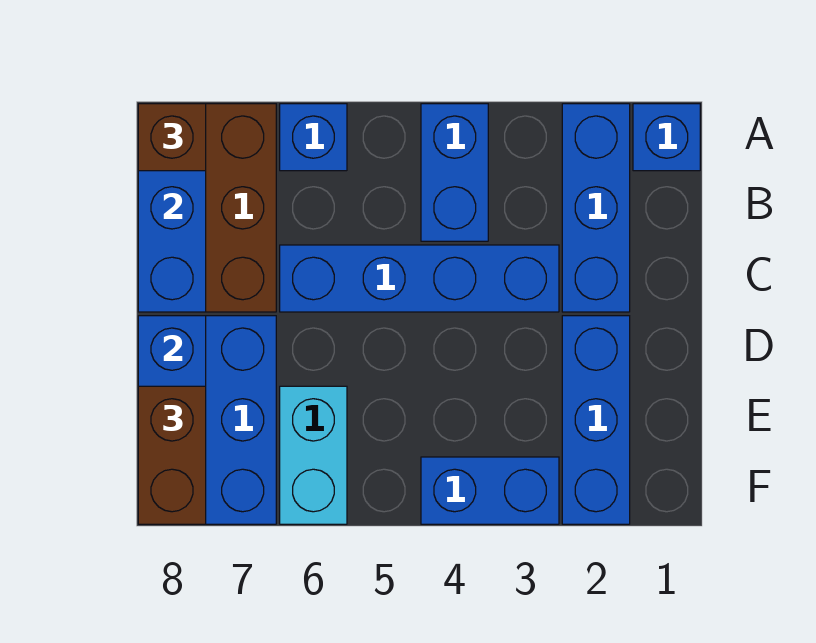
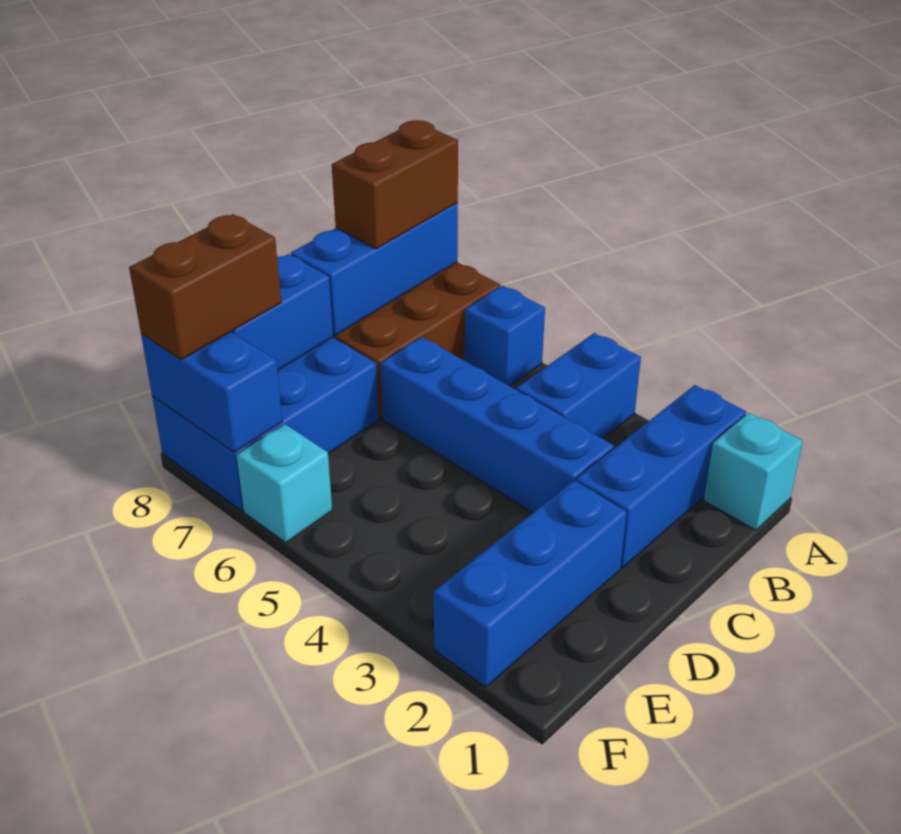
blue brick A1 level 1 -> cyan brick A1 level 1
brown brick A8 level 3 -> brown brick A8:B8 level 3
cyan brick E6:F6 level 1 -> cyan brick F6 level 1
blue brick F3:F4 level 1 -> blue brick F7:F8 level 2

